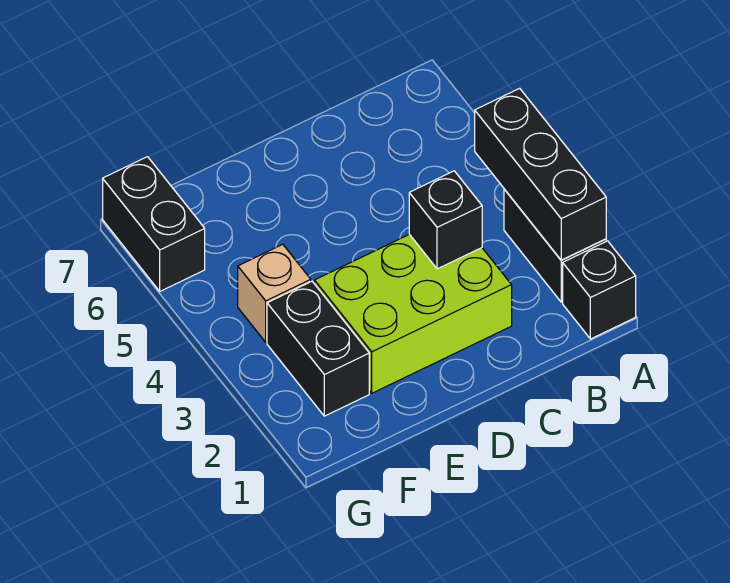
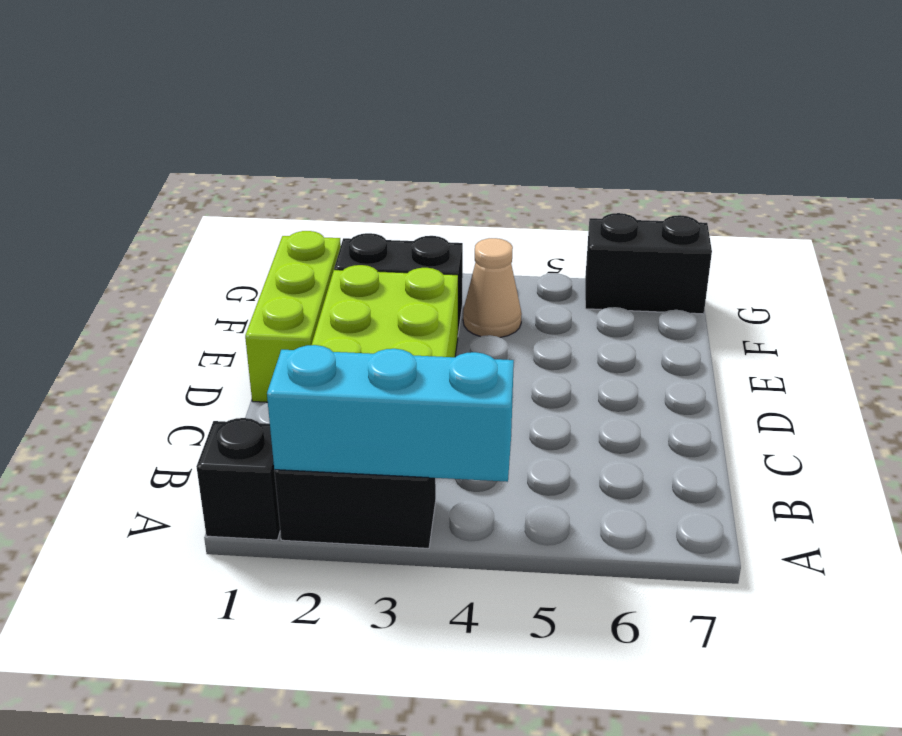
black brick A2:A4 level 2 -> cyan brick A2:A4 level 2
black brick C3 level 2 -> none
none -> lime brick D1:F1 level 1
tan brick F4 level 1 -> tan cone F4 level 1

